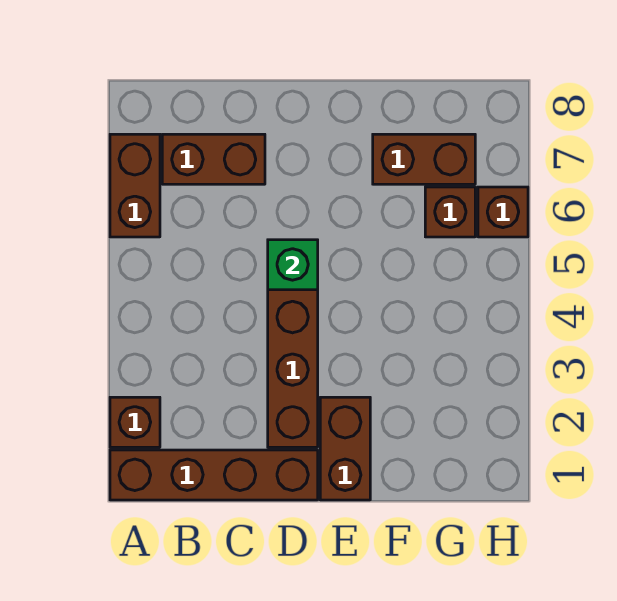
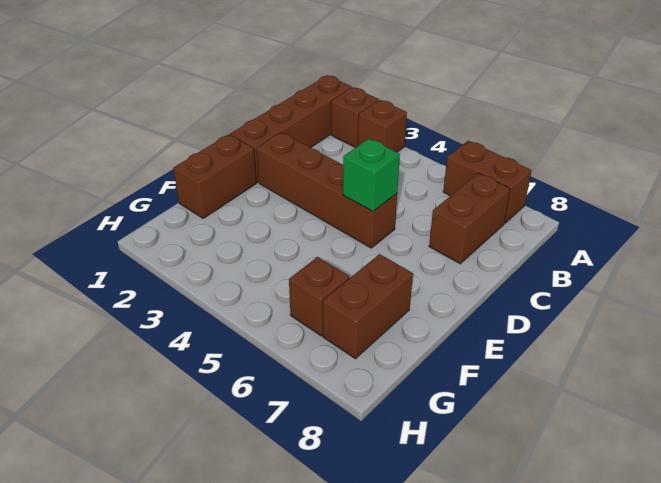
brown brick E1:E2 level 1 -> brown brick E1:F1 level 1
brown brick H6 level 1 -> brown brick A3 level 1

